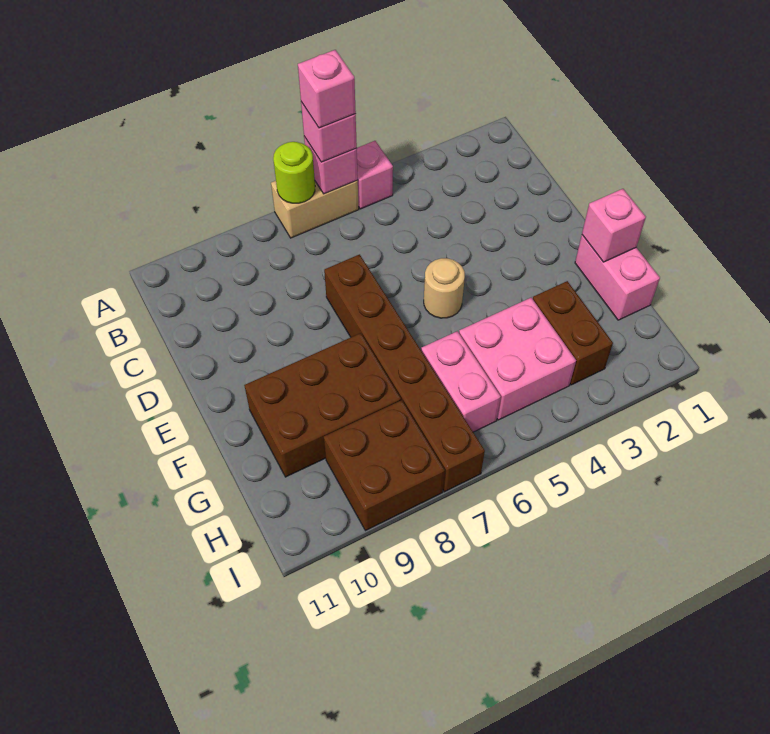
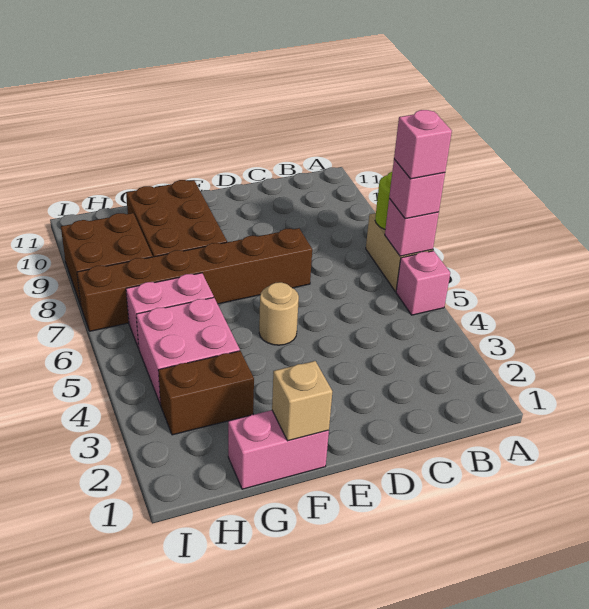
pink brick F1 level 2 -> tan brick F1 level 2

